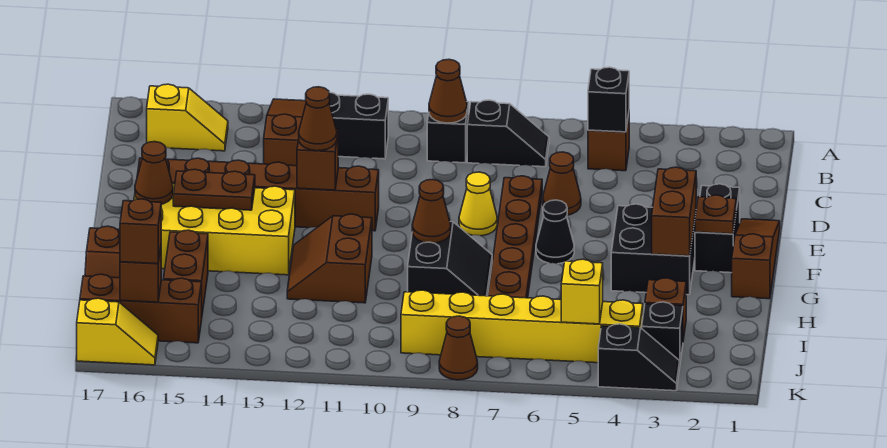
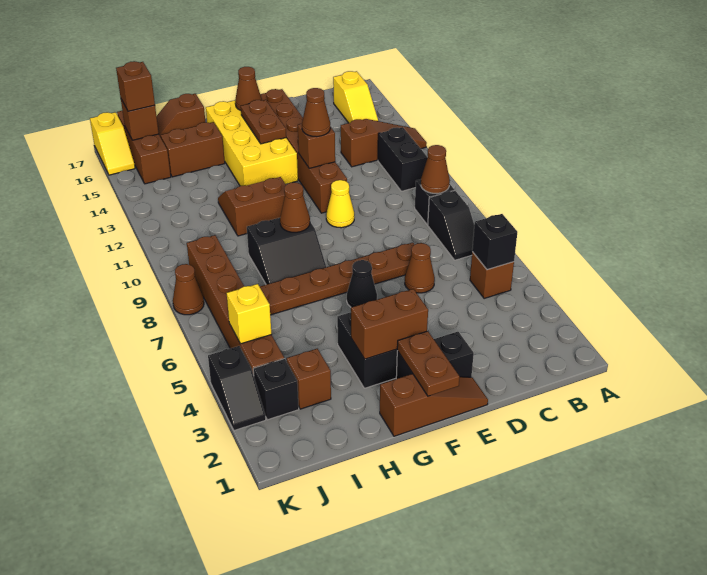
yellow cone E8 level 1 -> yellow cone E10 level 1
brown plate F2 level 2 -> brown plate F1:F2 level 2
yellow brick J4:J9 level 1 -> brown brick J4:J9 level 1

